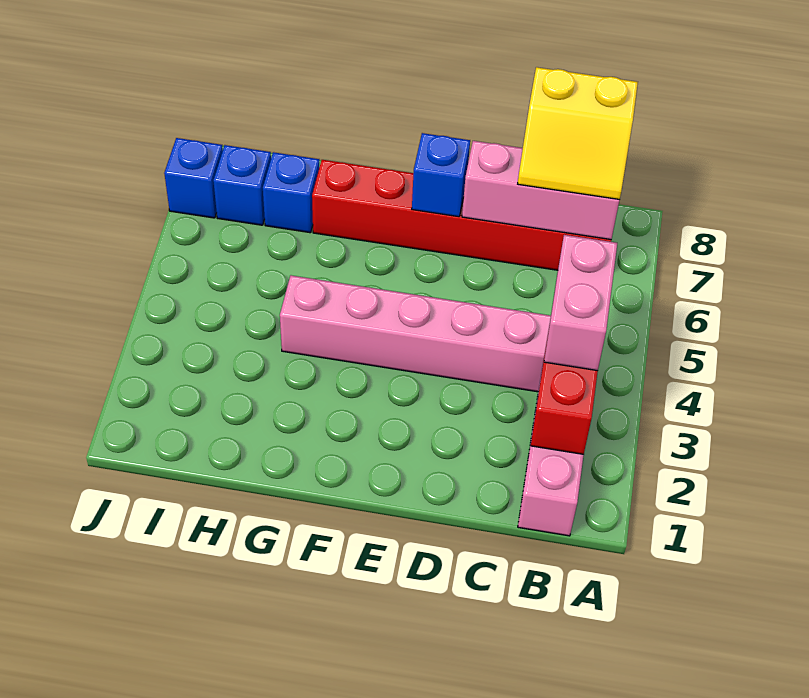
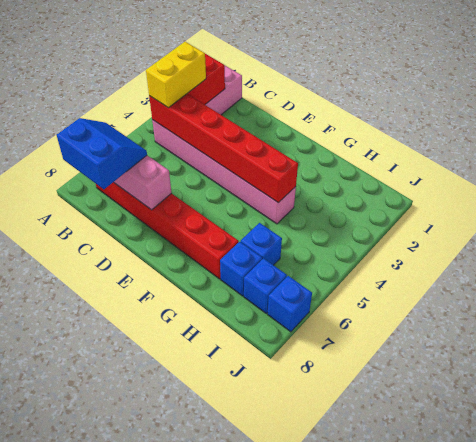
pink brick B3:B4 level 3 -> yellow brick B3:B4 level 3
none -> red brick B4:G4 level 2
yellow slope B7:C8 level 3 top 8 -> blue slope B7:C8 level 3 top 8
blue brick E7 level 2 -> blue brick H6 level 1

